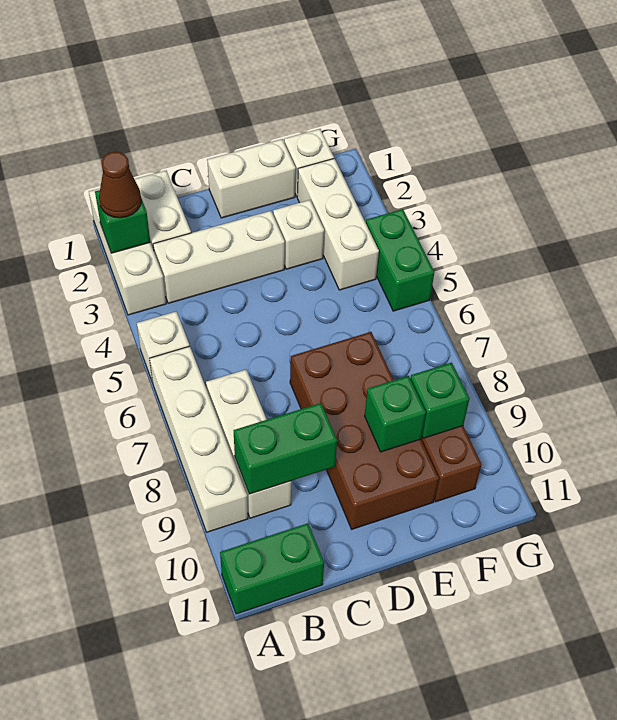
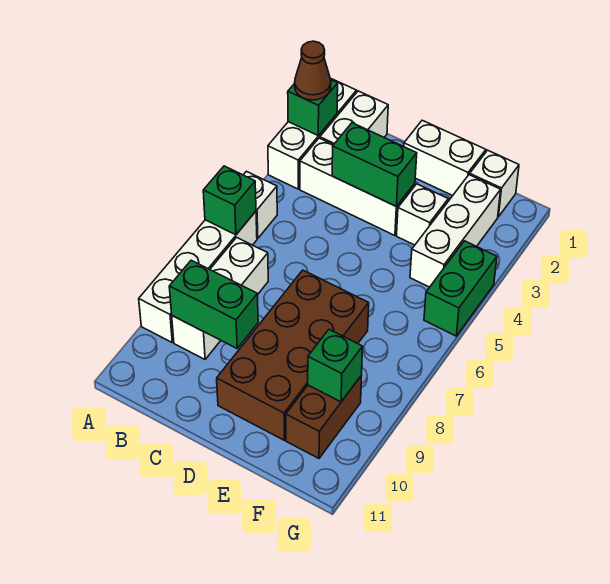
green brick A11:B11 level 1 -> green brick C3:D3 level 2
green brick E9 level 2 -> green brick A6 level 2

